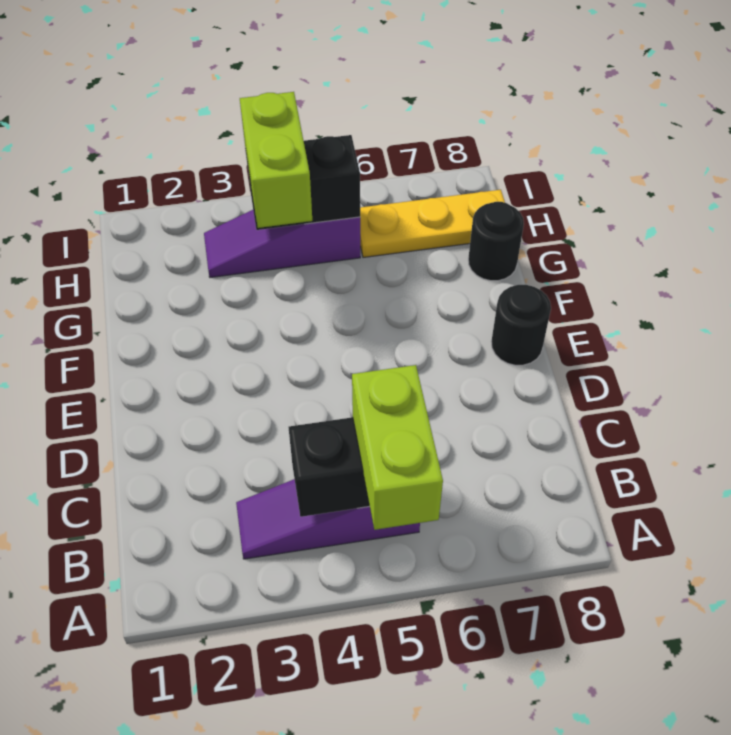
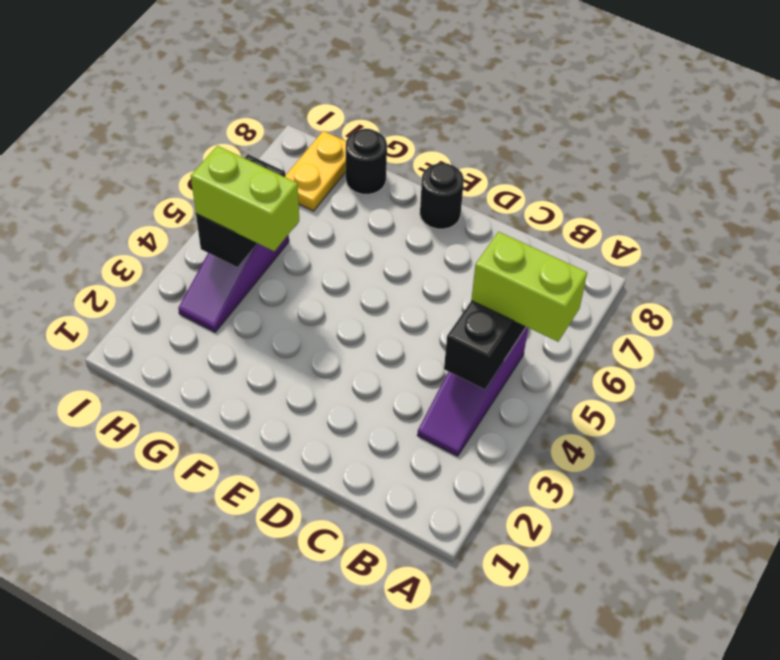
yellow plate H6:H8 level 1 -> yellow plate H7:H8 level 1

